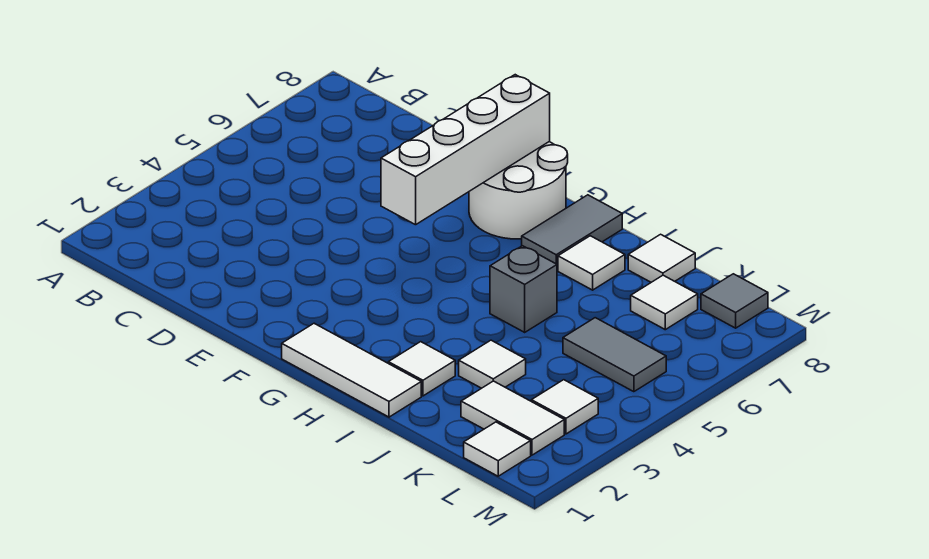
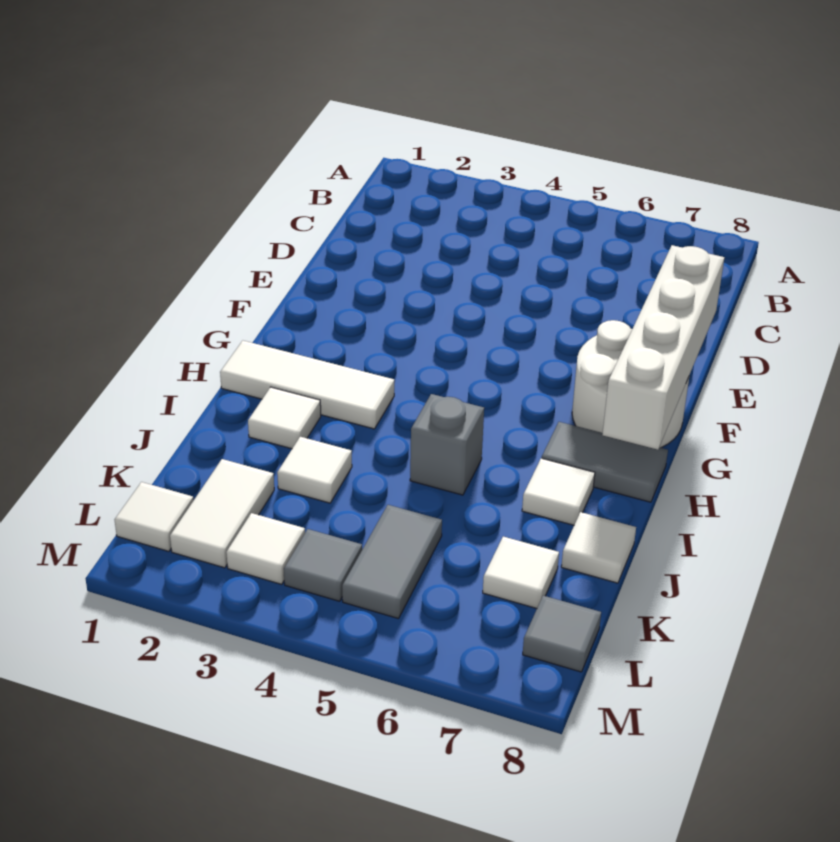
white brick F5:F8 level 2 -> white brick E8:H8 level 2
white tile G1:I1 level 1 -> white tile H1:H3 level 1
none -> grey tile L4 level 1

